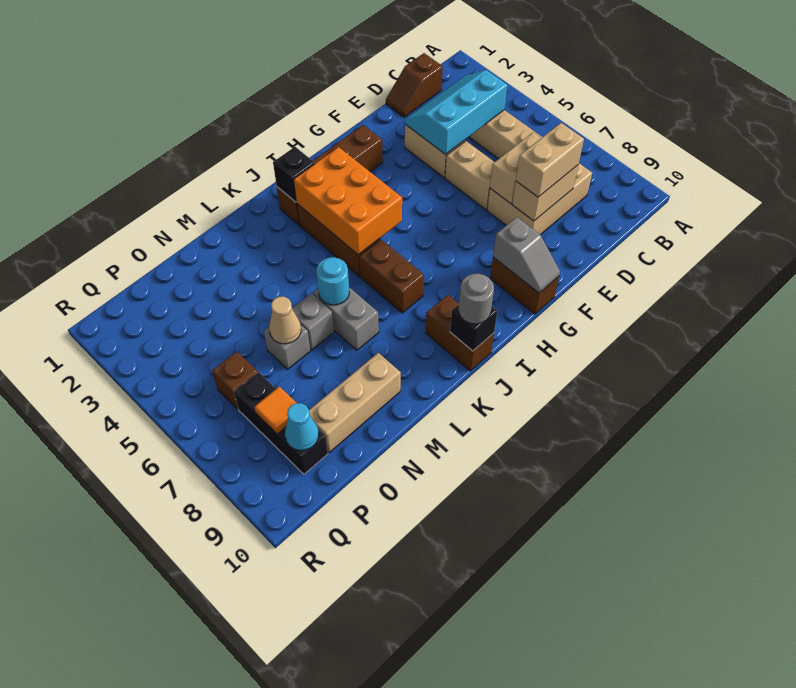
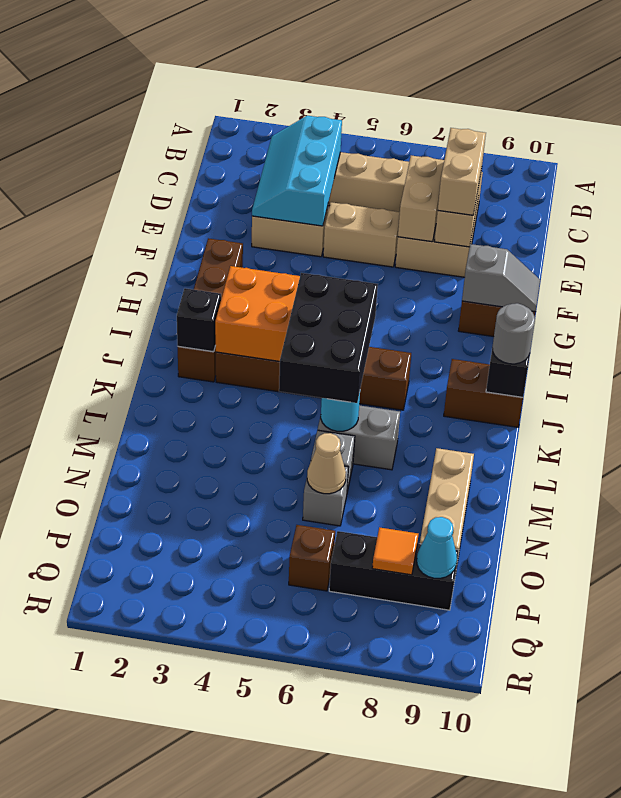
brown slope C1:D1 level 1 top C -> none
none -> black brick J5:L6 level 3

